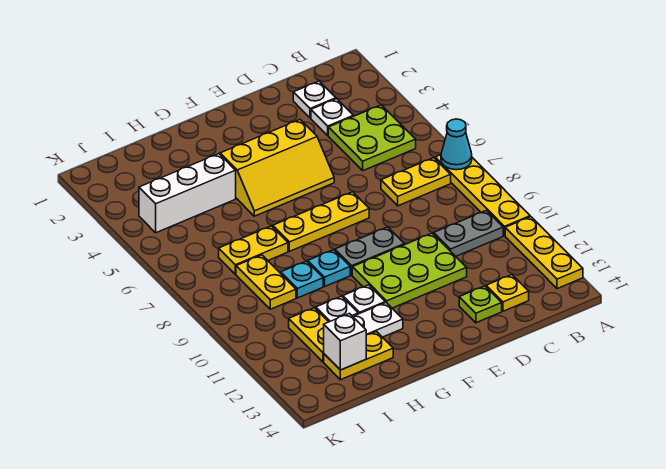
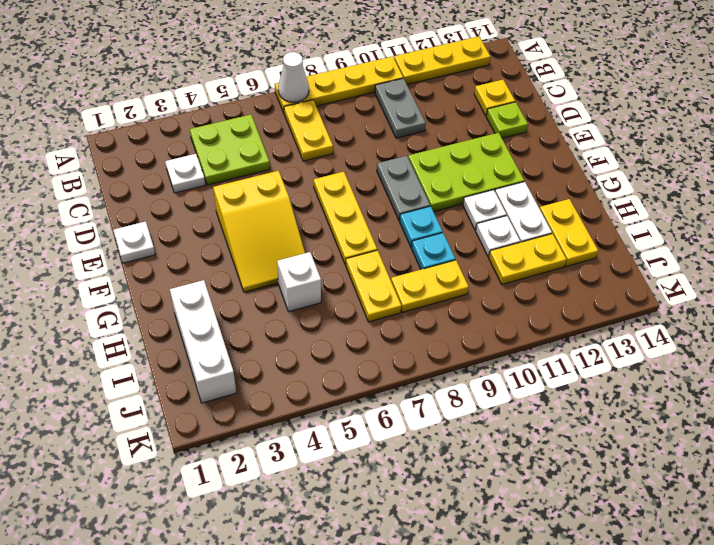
cyan cone A7 level 2 -> white cone A7 level 2
white plate C2 level 1 -> white plate E1 level 1
lime plate D10:F11 level 1 -> lime plate E10:F12 level 1
yellow slope E4:G5 level 1 top 4 -> yellow slope E4:G5 level 1 top E
white brick H4:J4 level 1 -> white brick H2:J2 level 1
white brick I13 level 2 -> white brick H5 level 1

